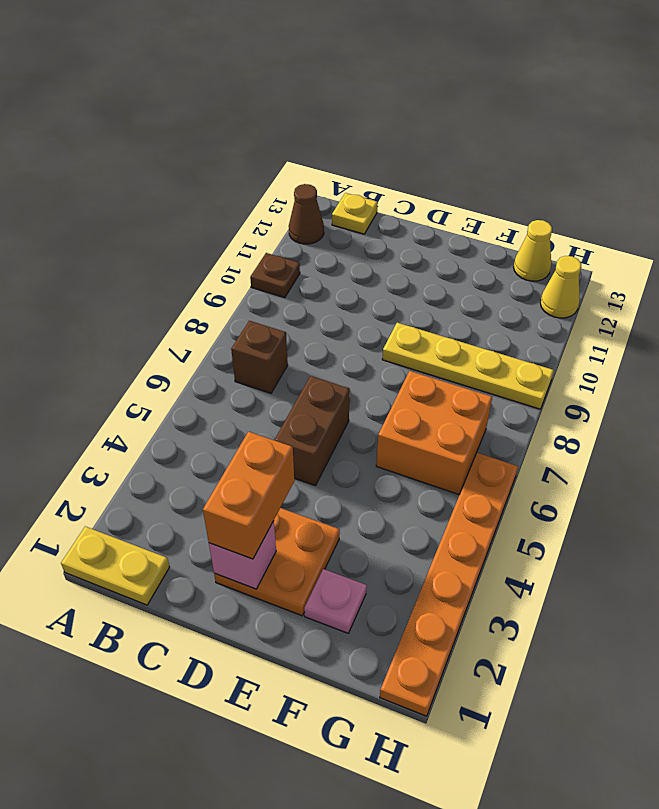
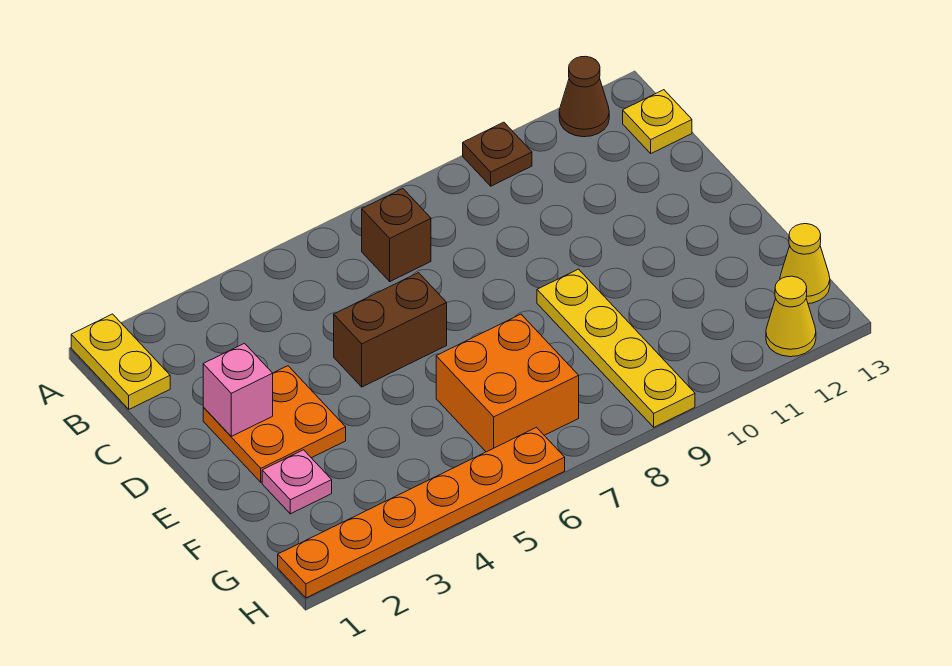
orange brick D2:D3 level 3 -> none

